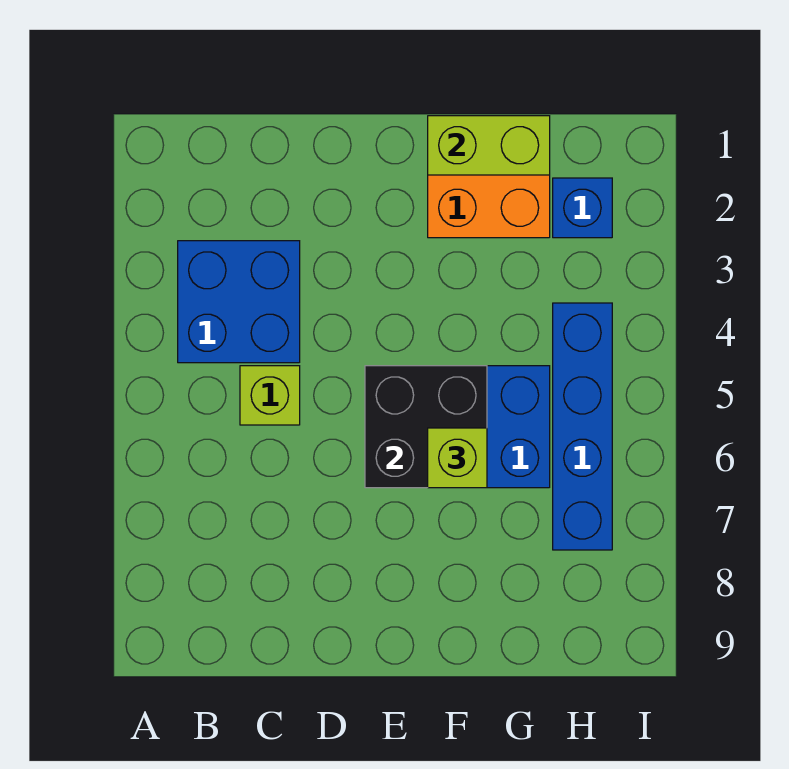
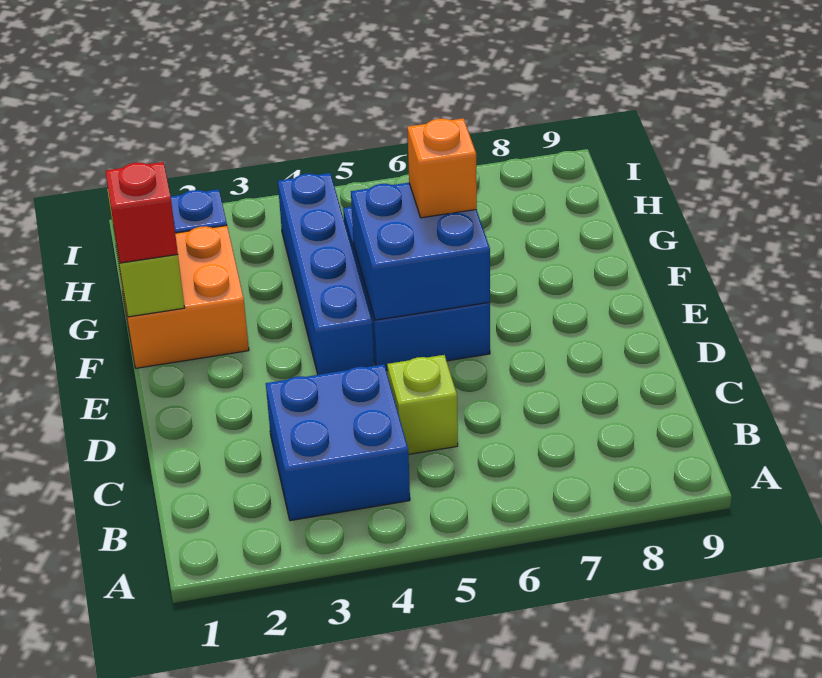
black brick E5:F6 level 2 -> blue brick E5:F6 level 2
none -> red brick F1 level 3
lime brick F6 level 3 -> orange brick F6 level 3
blue brick H4:H7 level 1 -> blue brick E4:H4 level 1

